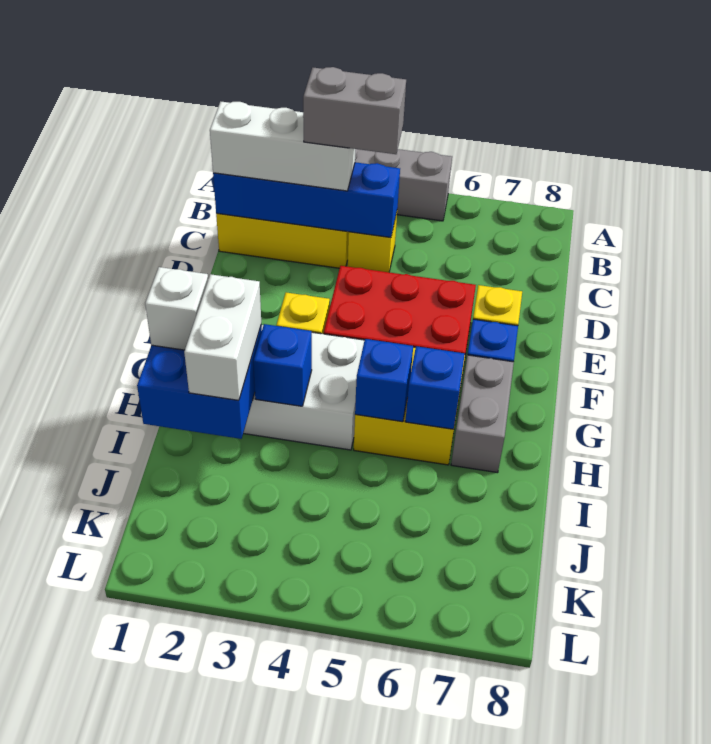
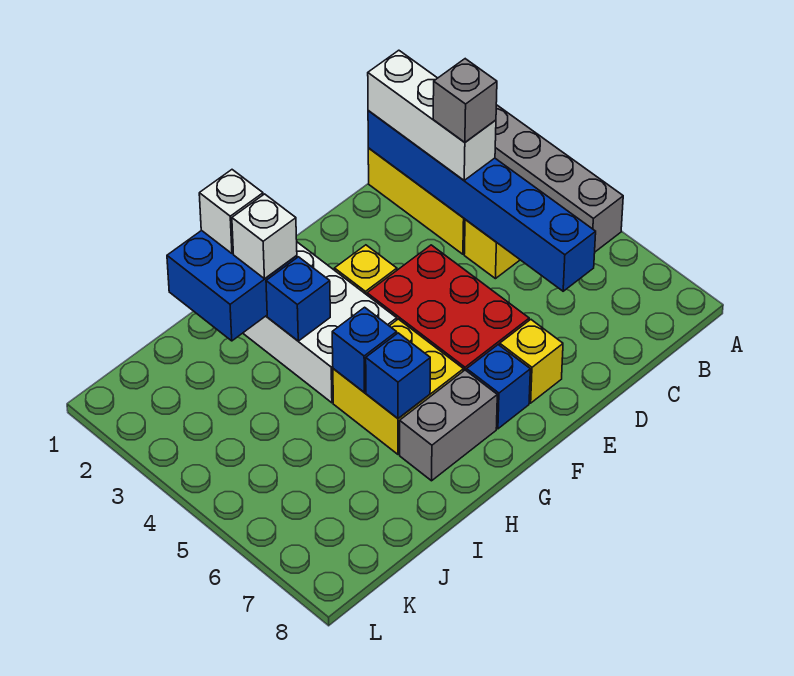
blue brick C1:C4 level 2 -> blue brick C1:C6 level 2
grey brick C3:C4 level 4 -> grey brick C3 level 4
white brick H2:I2 level 3 -> white brick H2 level 3

